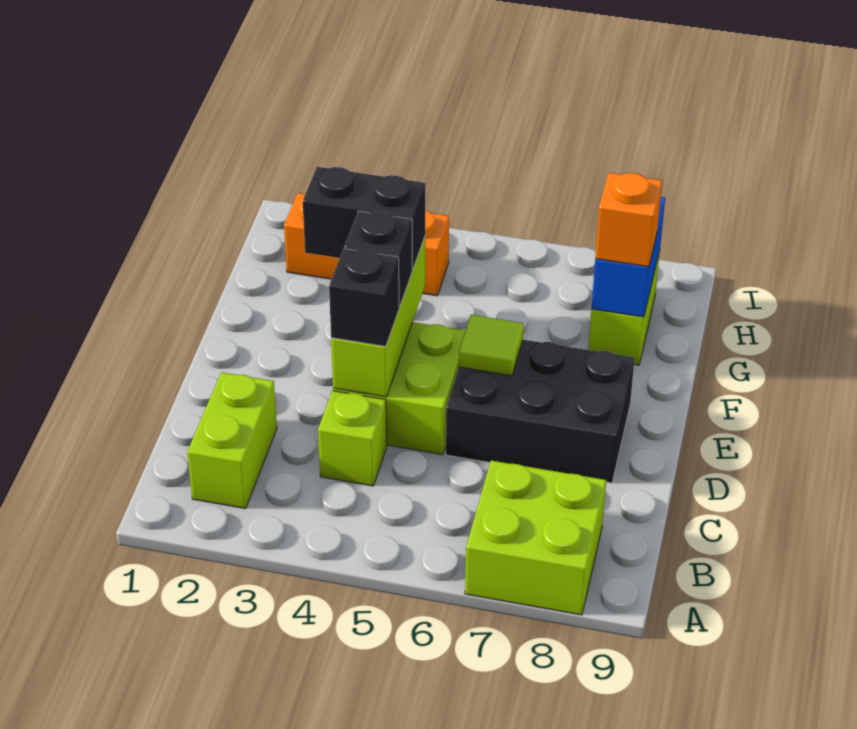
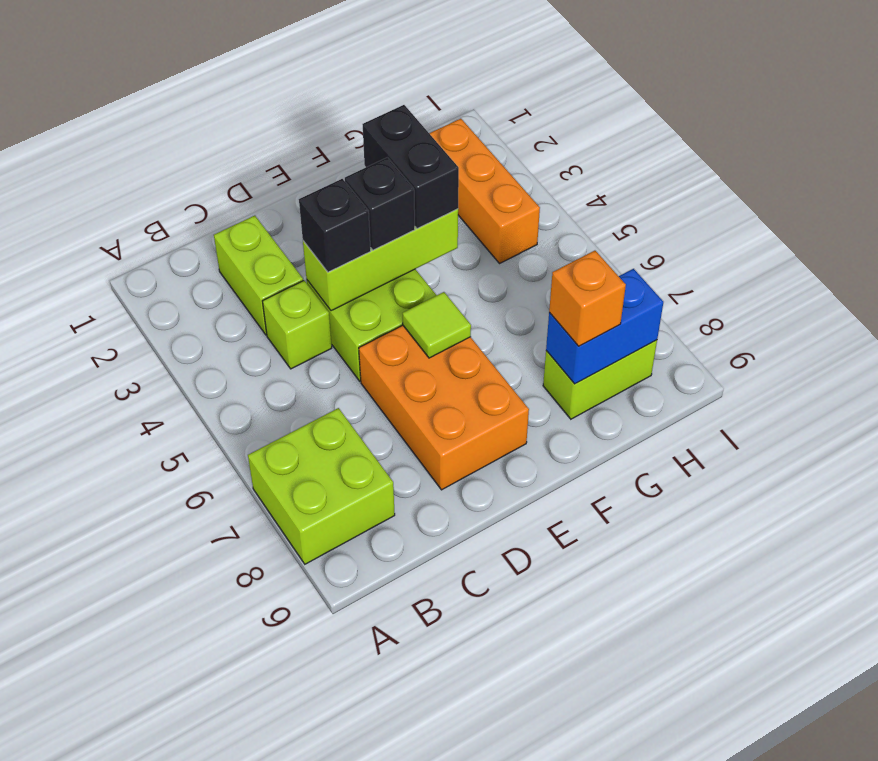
lime brick B2:C2 level 1 -> lime brick C2:C3 level 1
black brick D6:E8 level 1 -> orange brick D6:E8 level 1

